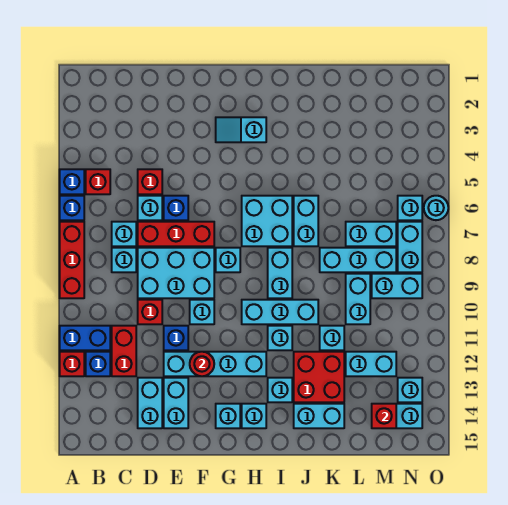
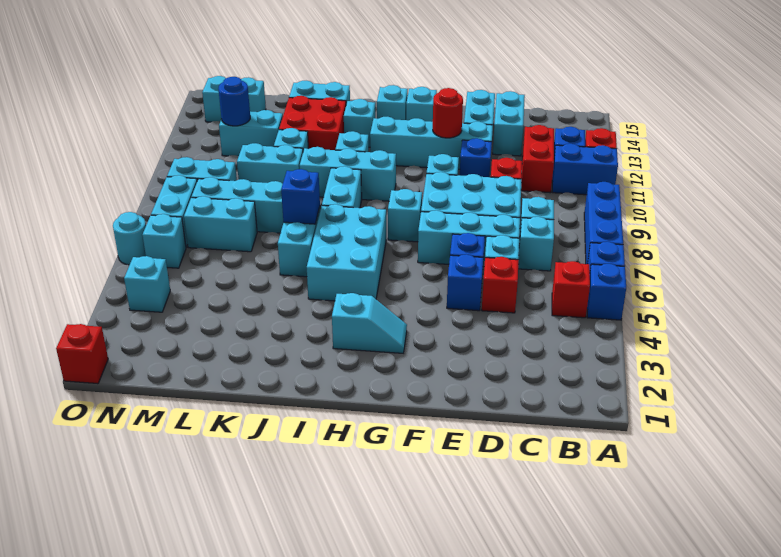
red brick A7:A9 level 1 -> blue brick A7:A9 level 1
red brick D7:F7 level 1 -> cyan brick D7:F7 level 1
none -> blue brick E5 level 1
cyan brick H6:I7 level 1 -> cyan brick H5:I7 level 1
none -> blue brick J7 level 2
cyan brick L9:L10 level 1 -> cyan brick K10:L10 level 1
none -> blue round brick M12 level 2
red brick M14 level 2 -> red brick O1 level 1
cyan brick N13 level 1 -> cyan brick N4 level 1

